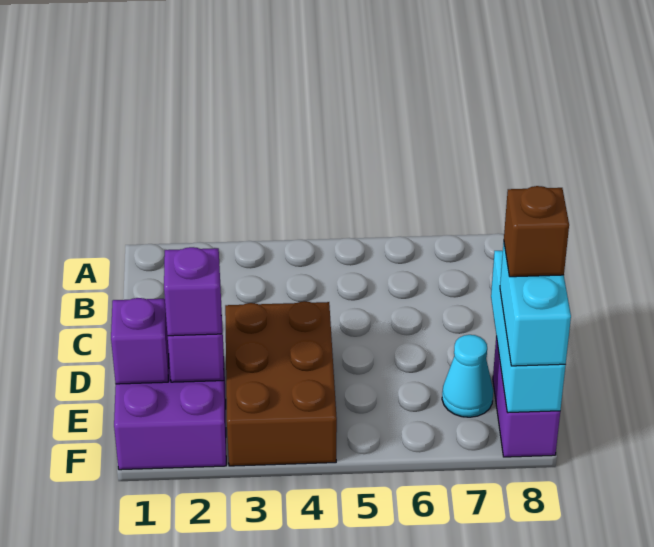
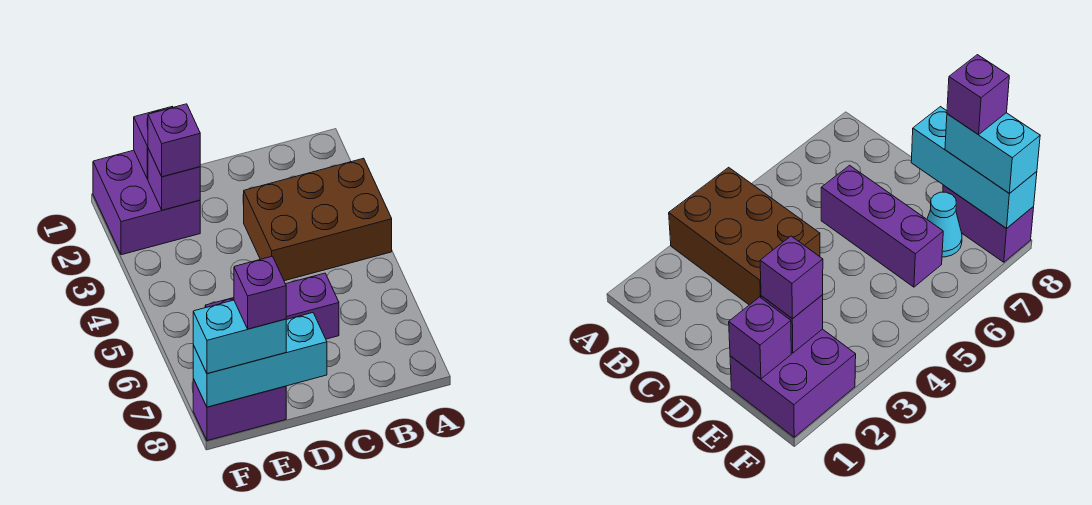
none -> purple brick C6:E6 level 1
brown brick D3:F4 level 1 -> brown brick A3:C4 level 1
brown brick E8 level 4 -> purple brick E8 level 4

